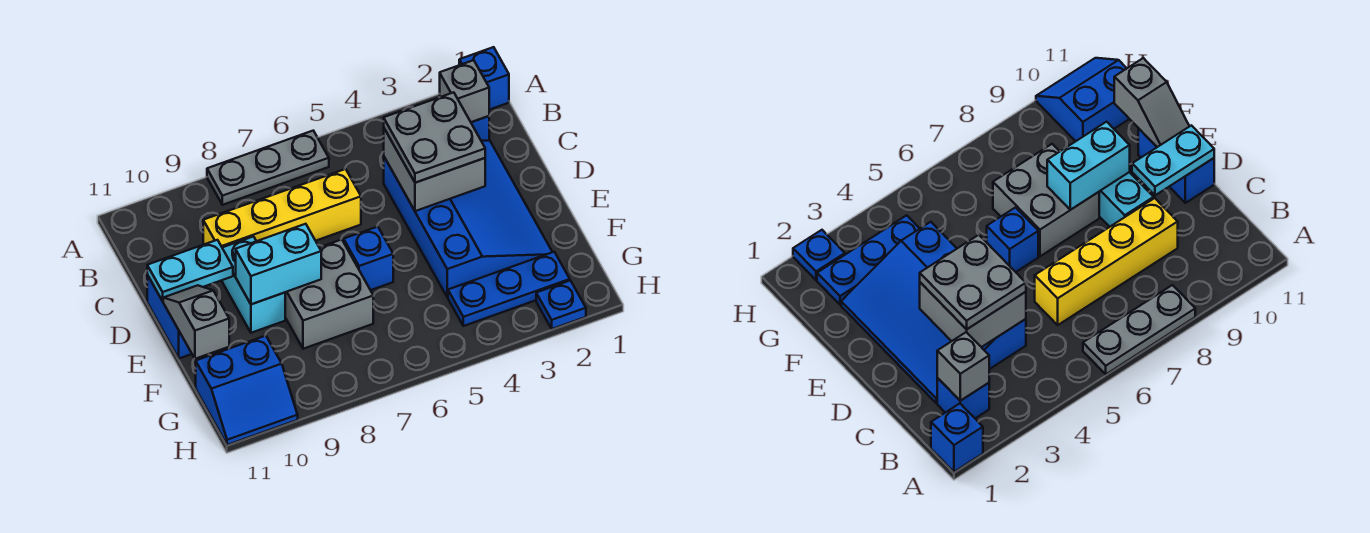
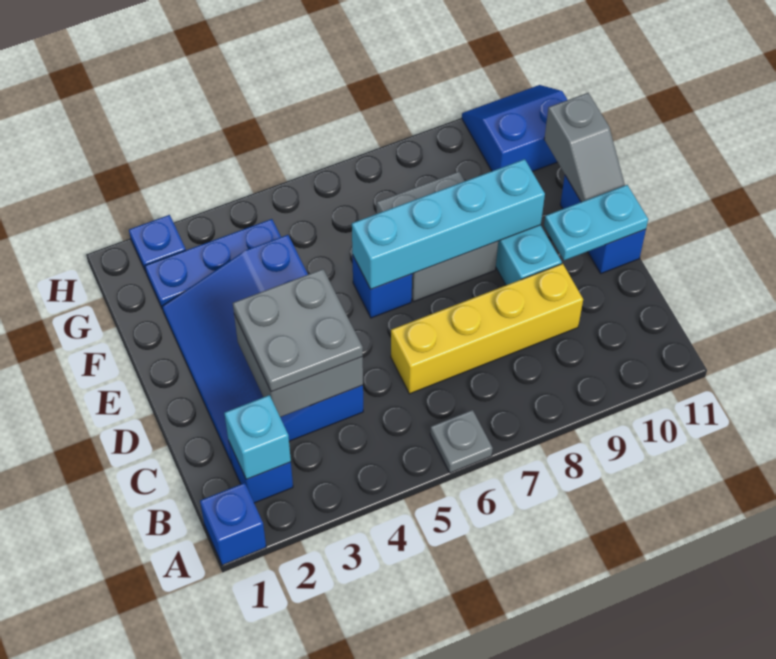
grey plate A6:A8 level 1 -> grey plate A6 level 1
grey brick B2 level 2 -> cyan brick B2 level 2
cyan brick E8:E9 level 2 -> cyan brick E6:E9 level 2

